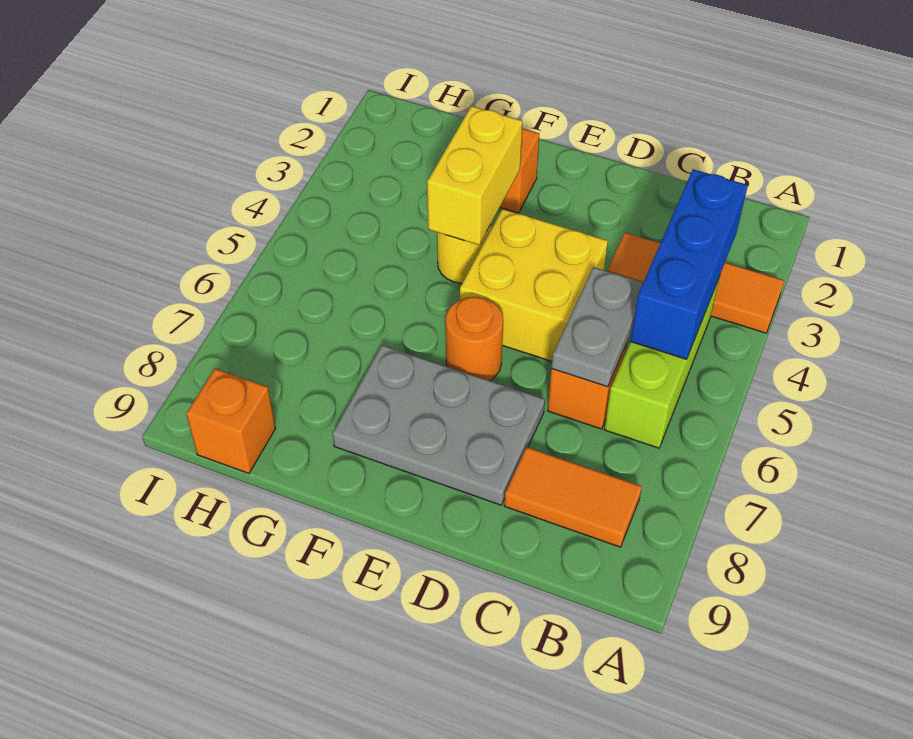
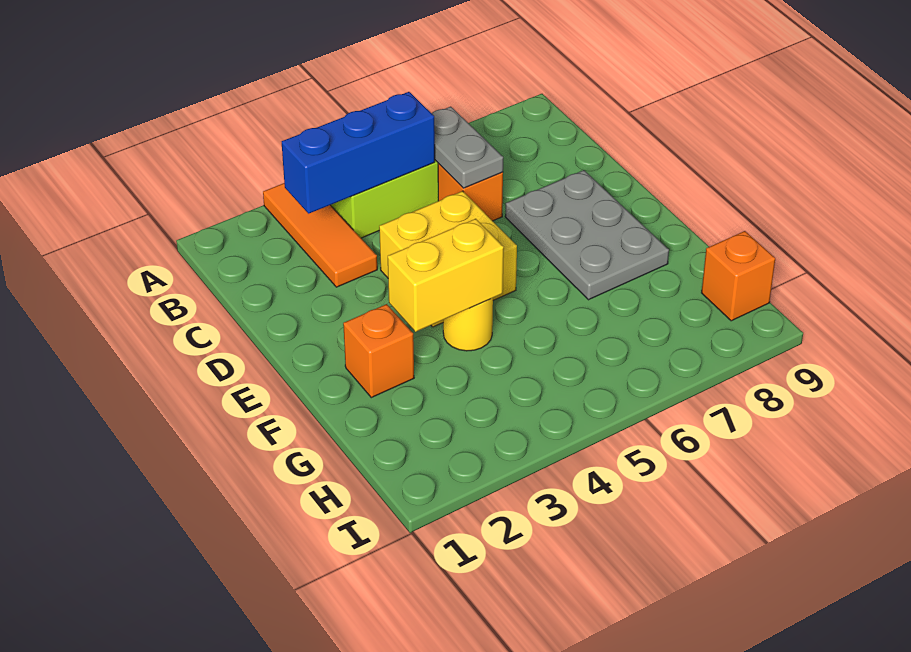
orange tile B8:C8 level 1 -> none
grey plate C5:C6 level 2 -> grey plate B6:C6 level 2
orange round brick E6 level 1 -> none

